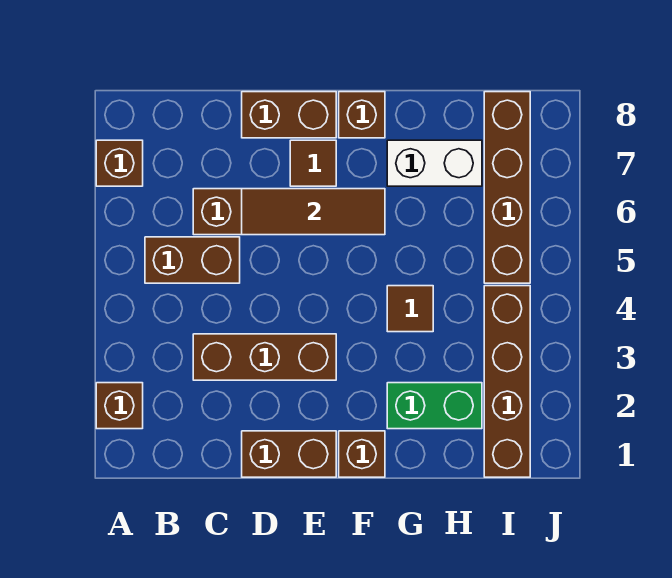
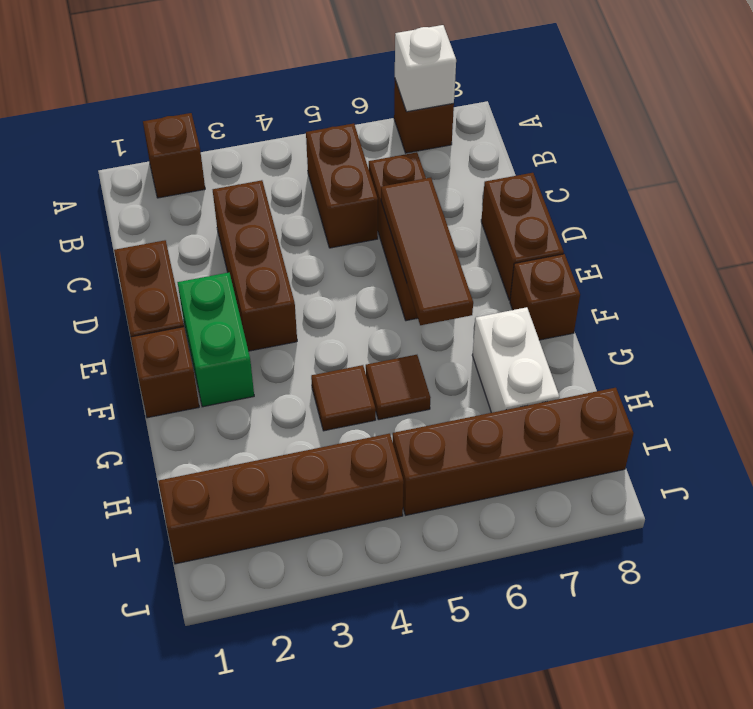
none -> white brick A7 level 2
brown tile E7 level 1 -> brown tile G5 level 1
green brick G2:H2 level 1 -> green brick E2:F2 level 1

